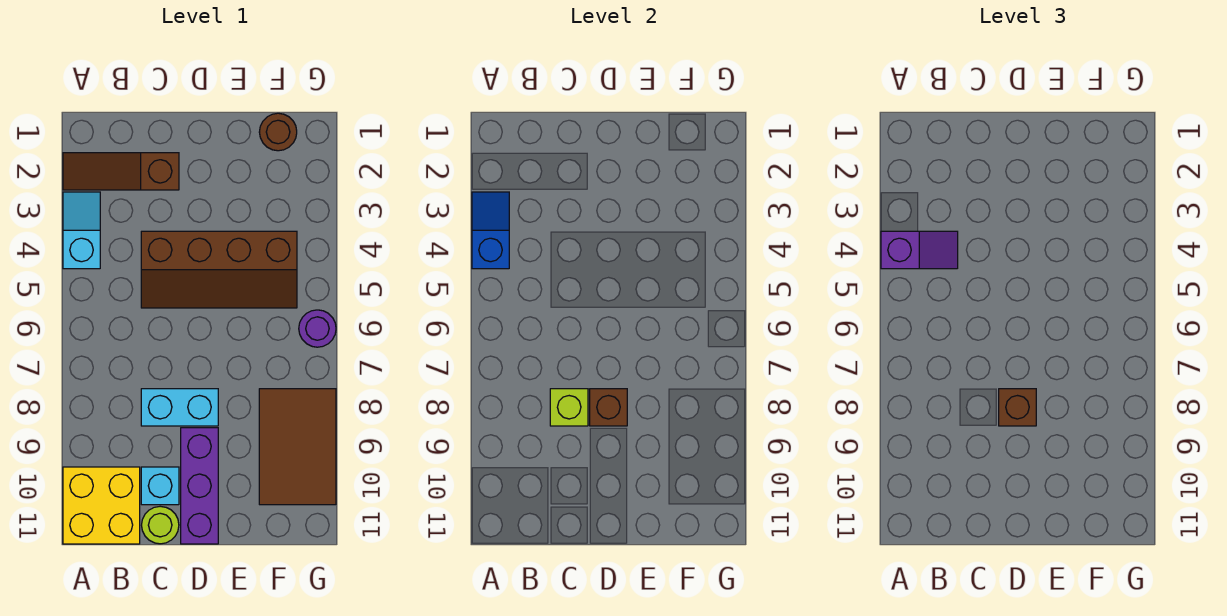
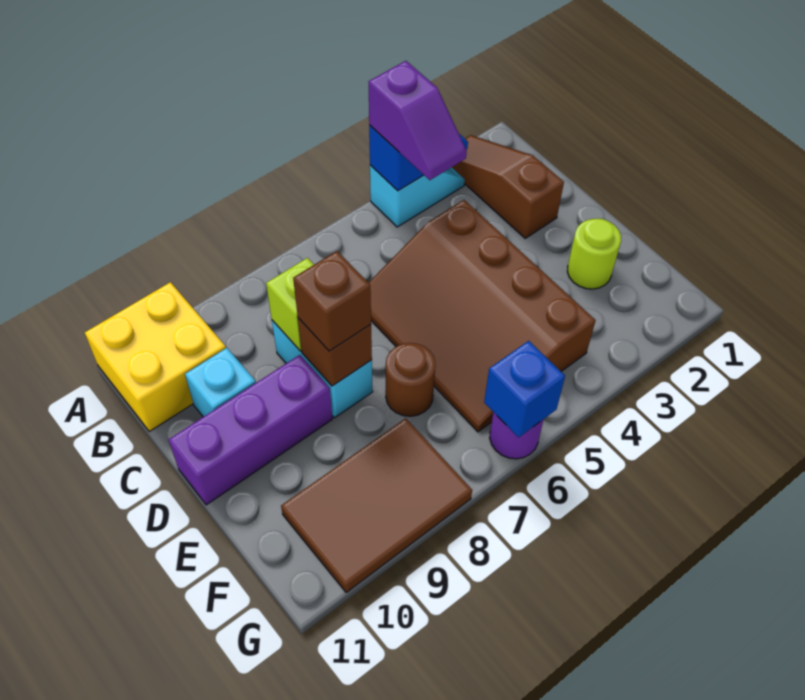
brown slope C4:F5 level 1 top 4 -> brown slope C4:F6 level 1 top 4
lime round brick C11 level 1 -> lime round brick E2 level 1
brown round brick F1 level 1 -> brown round brick E7 level 1
none -> blue brick G6 level 2

